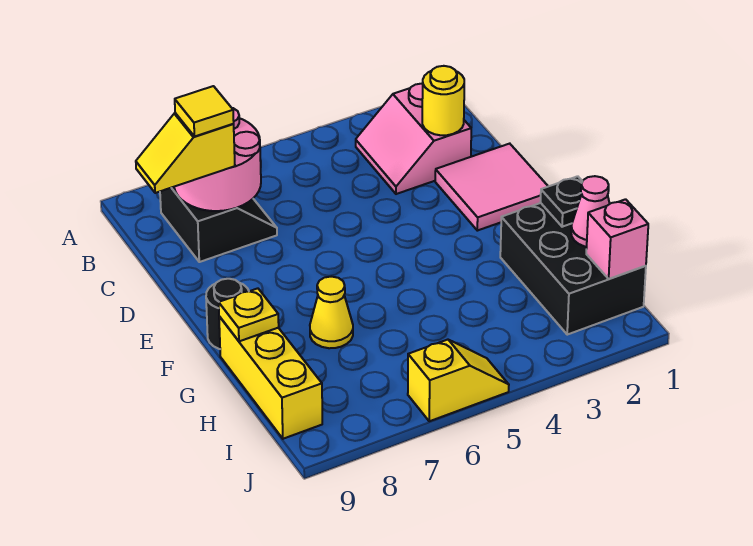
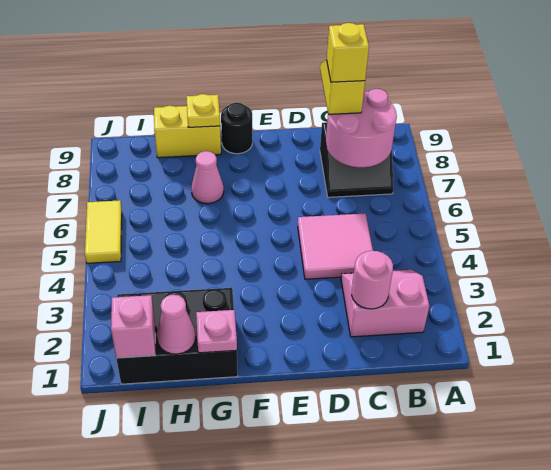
yellow round brick C2 level 2 -> pink round brick C2 level 2
yellow tile C8 level 4 -> yellow brick C8 level 4
pink tile D1:E2 level 1 -> pink tile C4:D5 level 1
black plate G1 level 2 -> pink plate G1 level 2
yellow cone G7 level 1 -> pink cone G7 level 1
yellow brick G9:I9 level 1 -> yellow brick G9:H9 level 1
yellow slope J5:J6 level 1 top 6 -> yellow tile J5:J6 level 1

